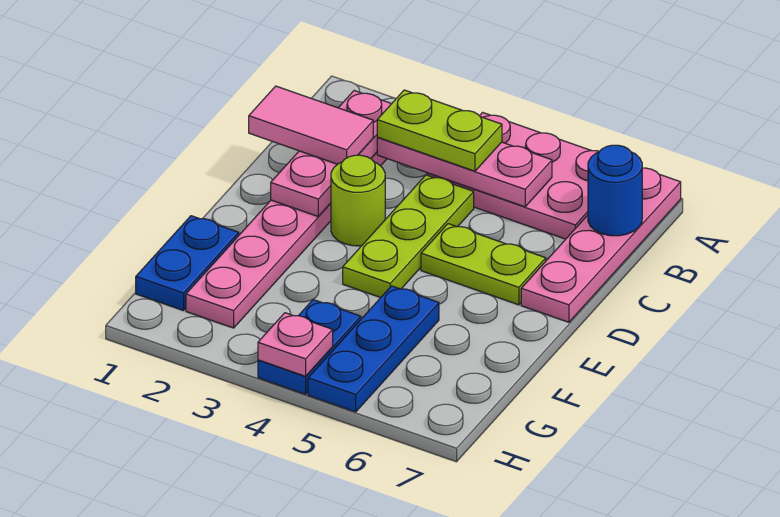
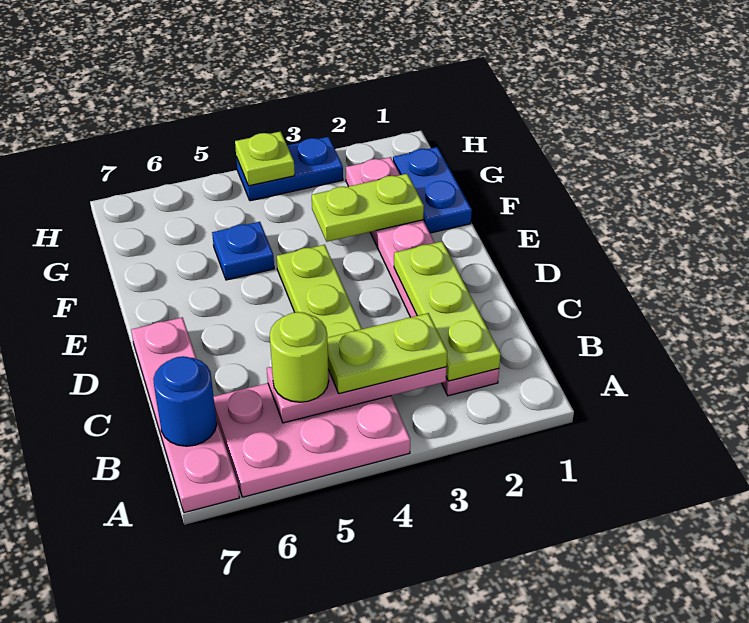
pink plate B2:D2 level 2 -> lime plate B2:D2 level 2
pink tile C1:C2 level 3 -> none
lime round brick D3 level 1 -> lime round brick B5 level 3
lime plate D5:D6 level 1 -> lime plate F2:F3 level 2
blue plate F5:H5 level 1 -> blue plate F5 level 1
blue plate G4:H4 level 1 -> blue plate H3:H4 level 1
pink plate H4 level 2 -> lime plate H4 level 2

